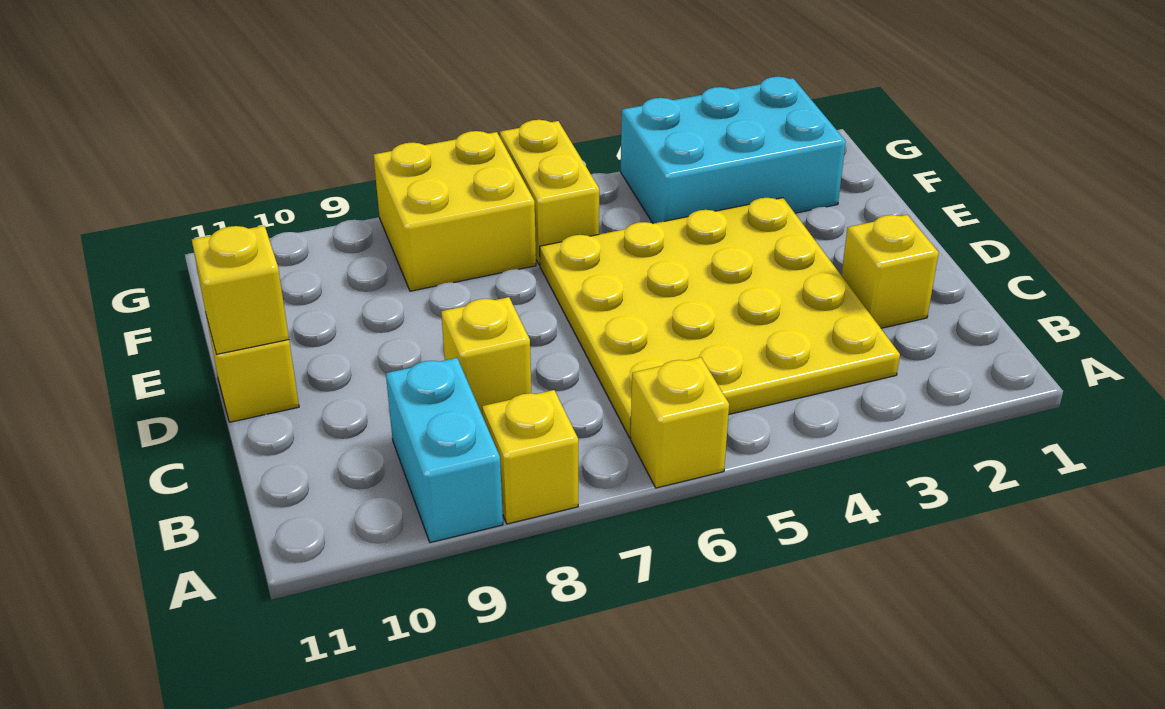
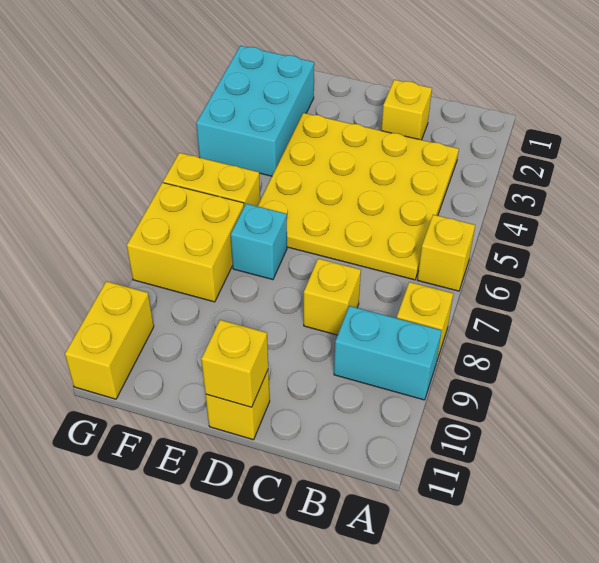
none -> cyan brick E7 level 1
none -> yellow brick G10:G11 level 1

